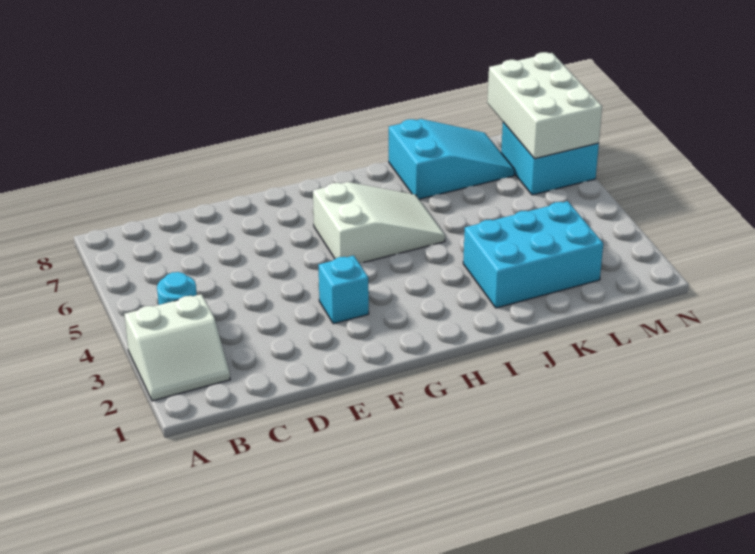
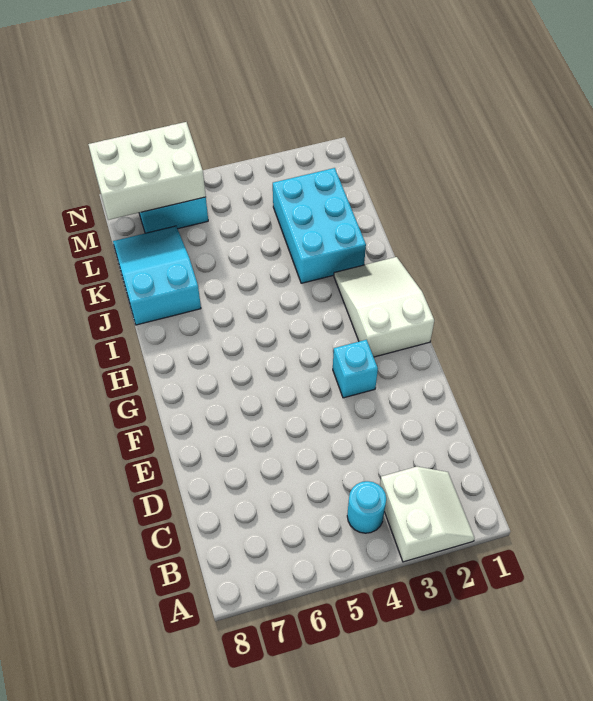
white slope G5:I6 level 1 top G -> white slope G1:I2 level 1 top G

